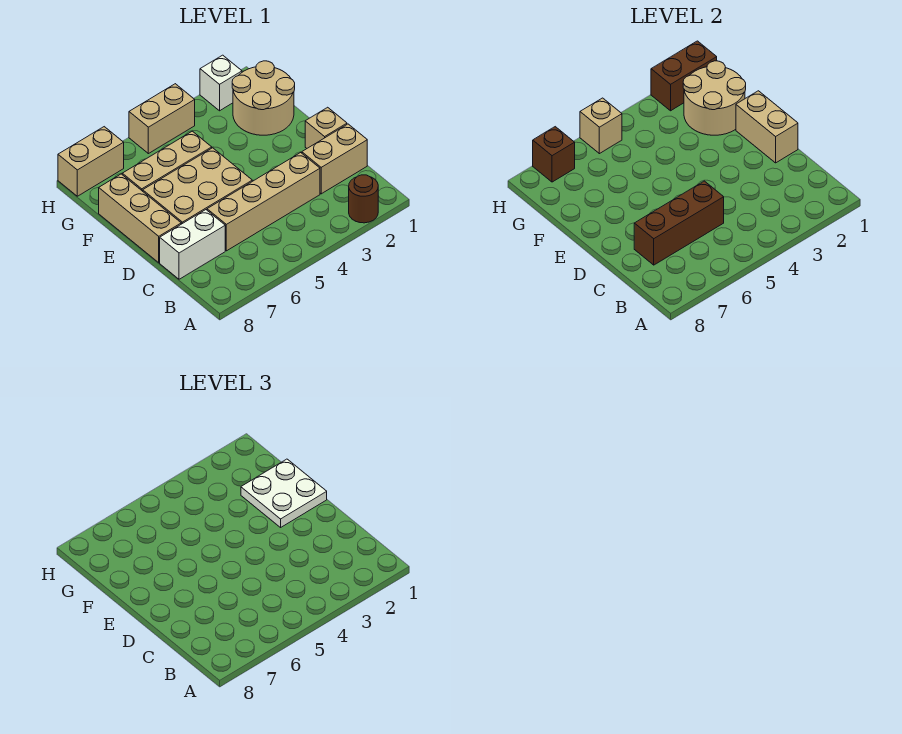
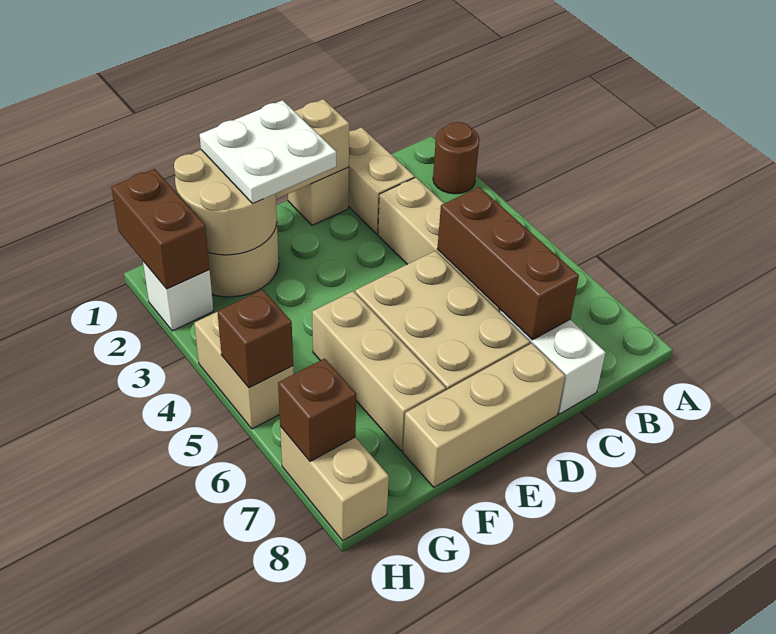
tan brick H5 level 2 -> brown brick H5 level 2

